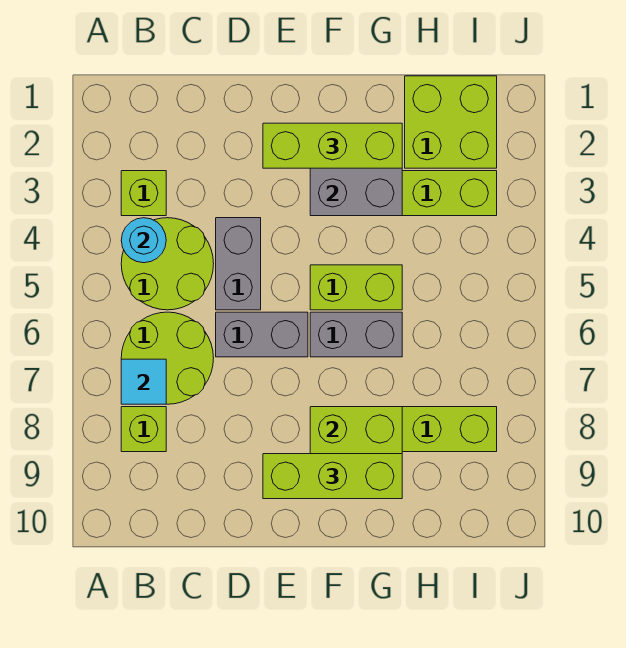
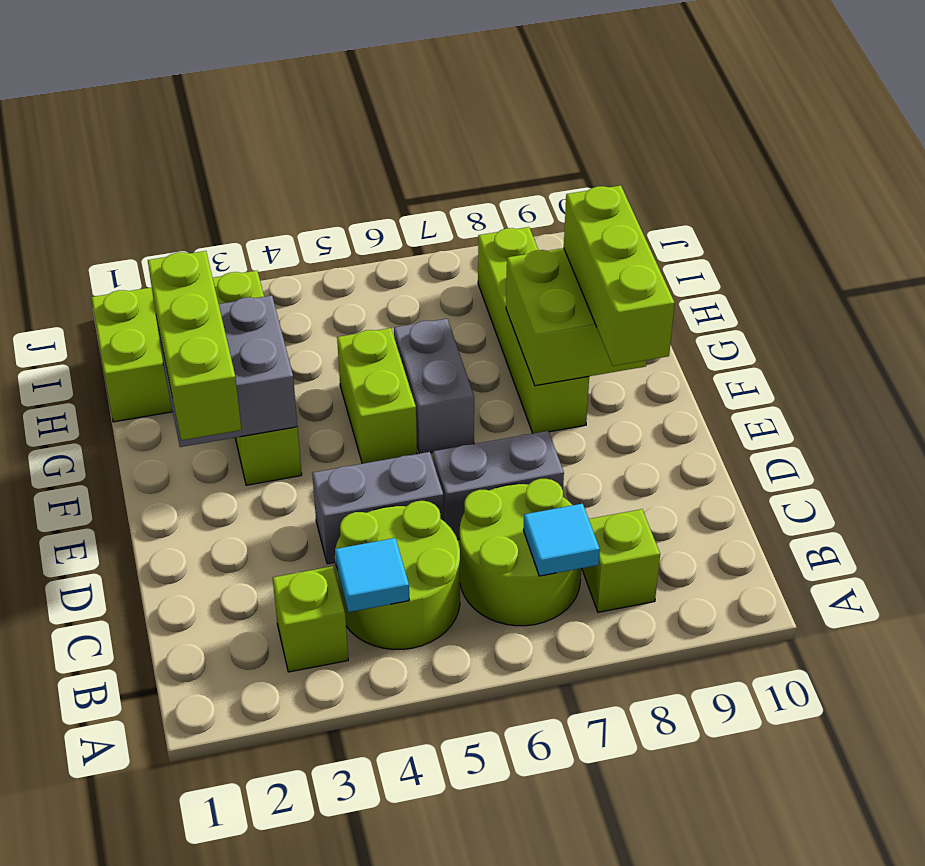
cyan round brick B4 level 2 -> cyan tile B4 level 2
grey brick D6:E6 level 1 -> grey brick D6:D7 level 1

